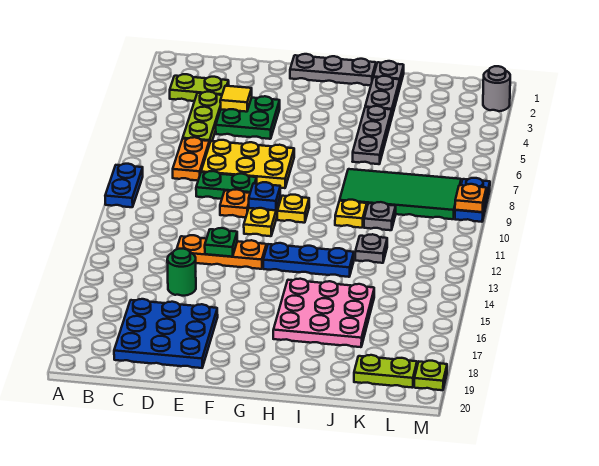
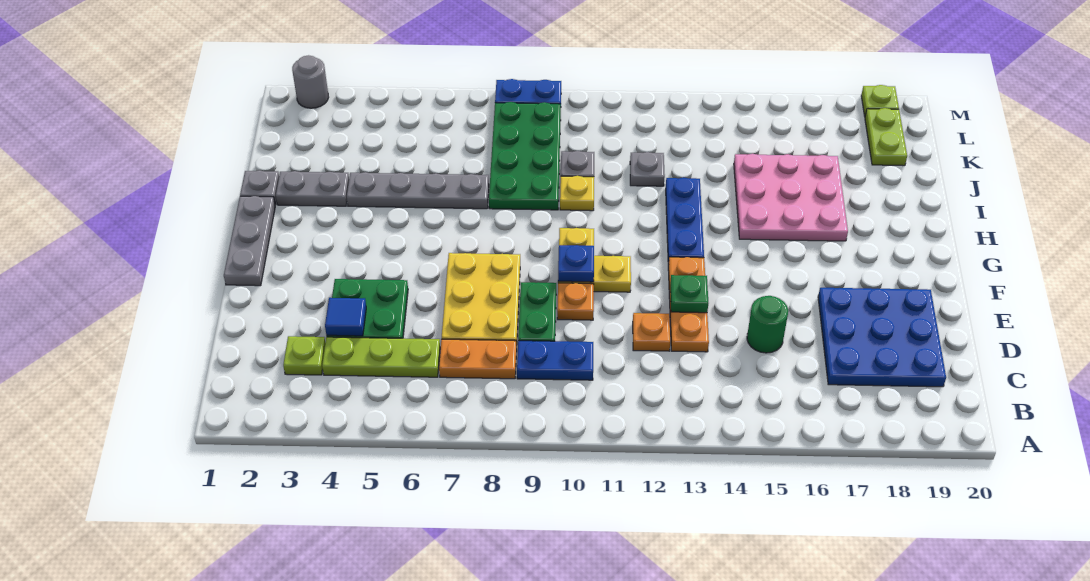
blue plate A9:A10 level 1 -> blue plate C9:C10 level 1
lime plate B3:C3 level 1 -> lime plate C3 level 1
yellow tile D4 level 2 -> blue tile D4 level 2
grey plate I4:I6 level 1 -> grey plate I4:I7 level 1
green tile I8:L9 level 1 -> green plate I8:L9 level 1
orange plate M9 level 2 -> orange plate D12 level 1

